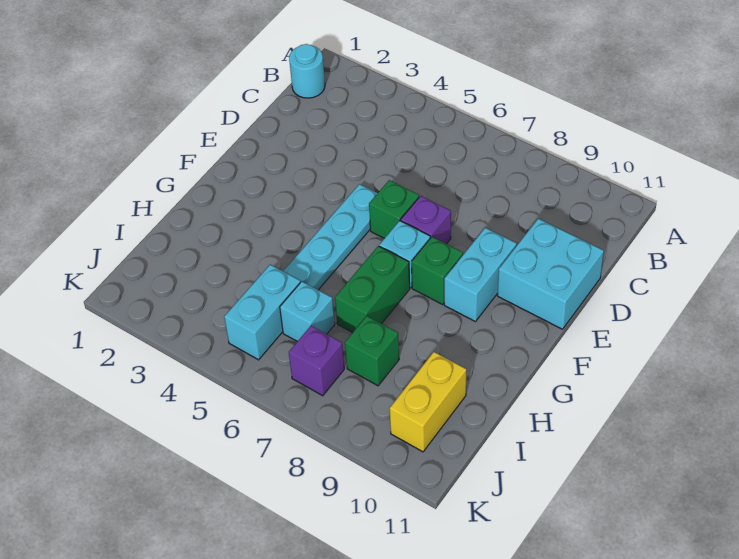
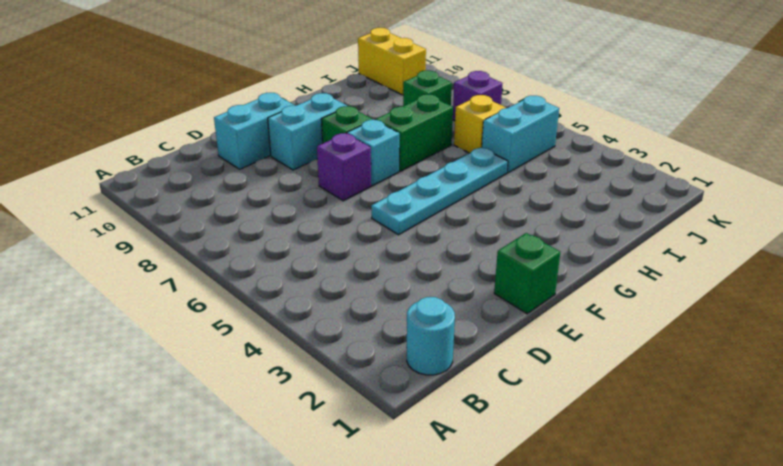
cyan brick D10:E11 level 1 -> cyan brick D10:E10 level 1
green brick E6 level 1 -> green brick E1 level 1
cyan brick I6 level 1 -> yellow brick I6 level 1
yellow brick I10:J10 level 1 -> yellow brick J10:J11 level 1

